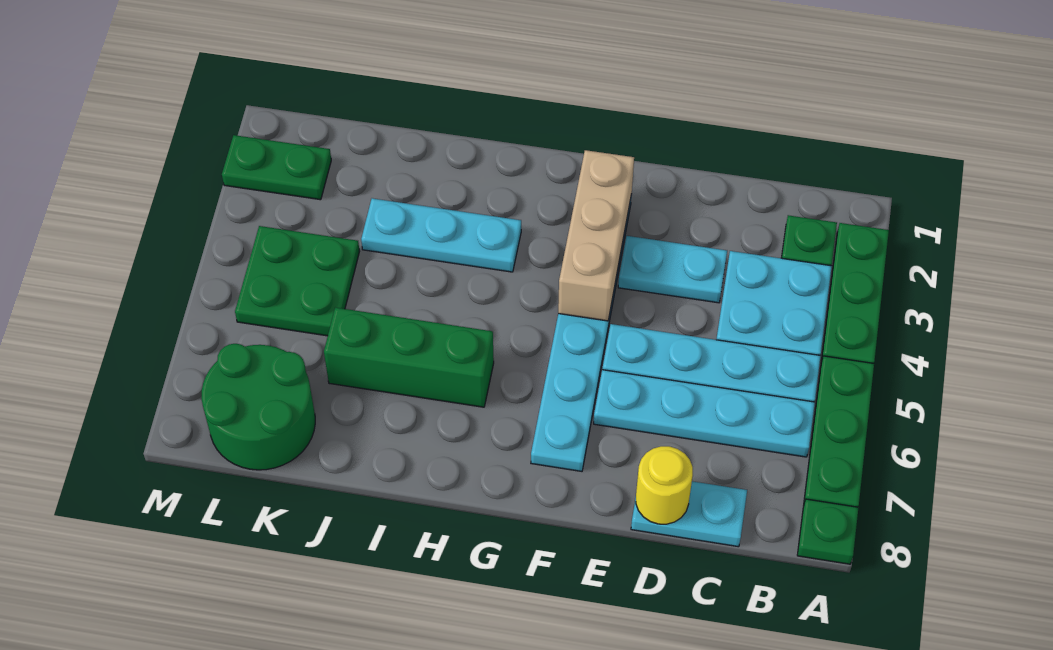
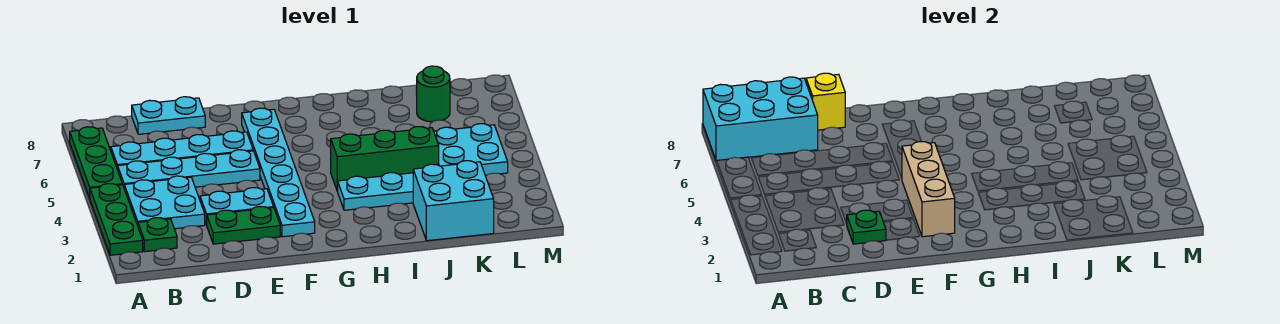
none -> cyan brick A7:C8 level 2
green plate A8 level 1 -> green plate D2 level 2
yellow round brick D8 level 2 -> yellow brick D8 level 2
green brick H6:J6 level 1 -> green brick H4:J4 level 1
none -> cyan brick J1:K2 level 1
green plate K4:L5 level 1 -> cyan plate K4:L5 level 1
green round brick K7:L8 level 1 -> green round brick K7 level 1
green plate L2:M2 level 1 -> green plate D2:E2 level 1

